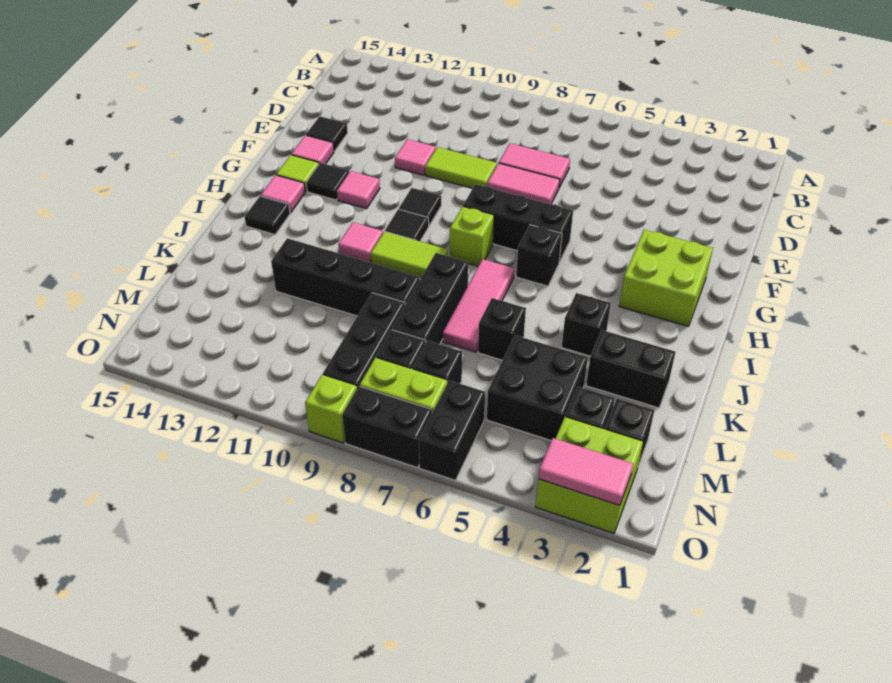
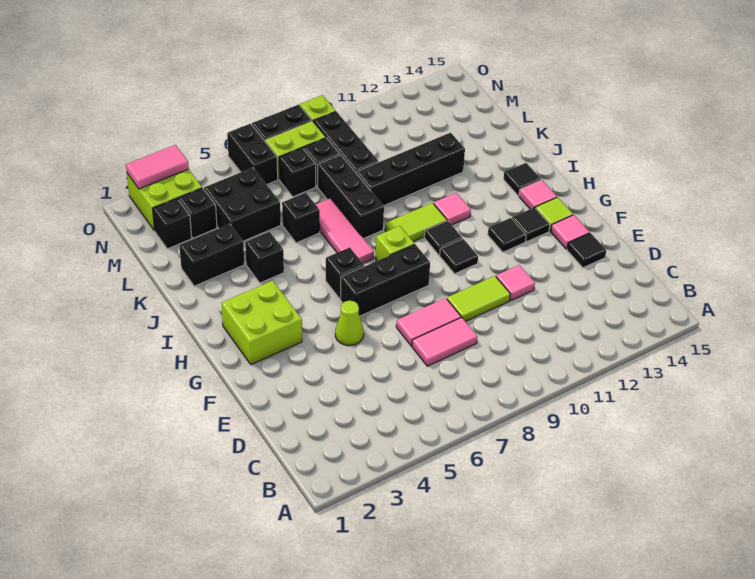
none -> lime cone F5 level 1
pink tile G12 level 1 -> black tile G12 level 1

